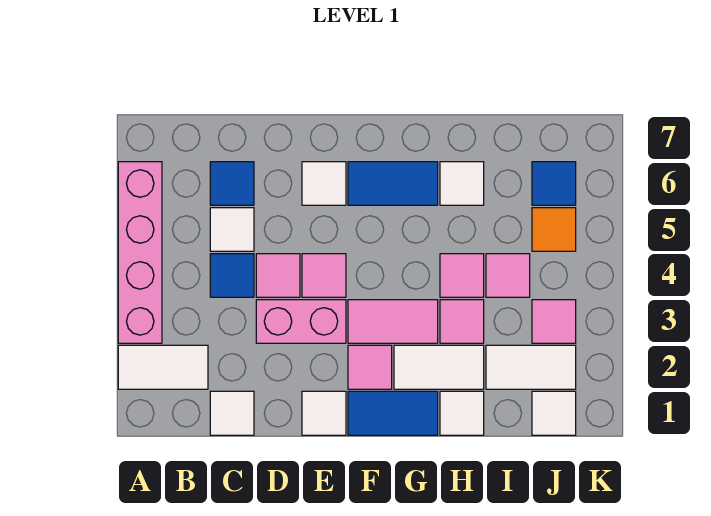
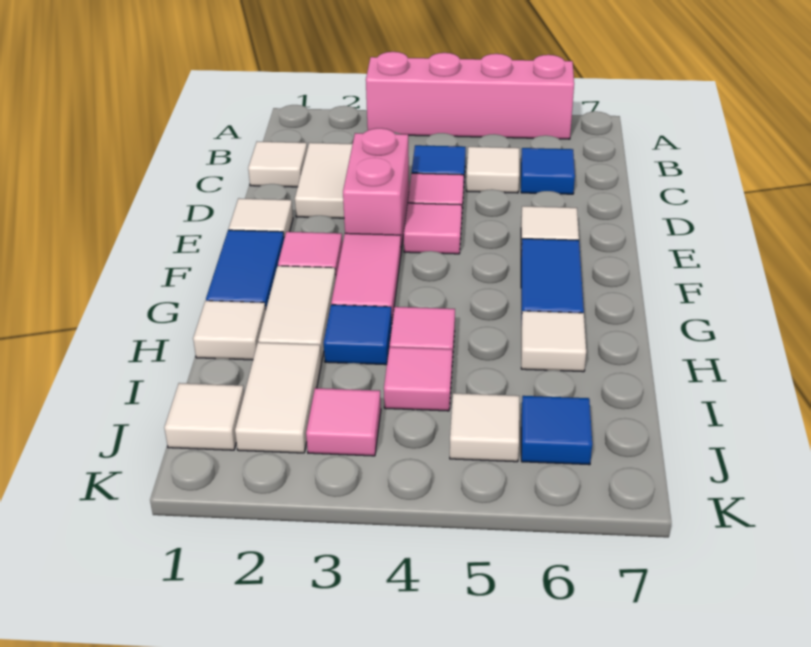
white tile A2:B2 level 1 -> white tile C2:D2 level 1
pink tile H3 level 1 -> blue tile H3 level 1
orange tile J5 level 1 -> white tile J5 level 1

